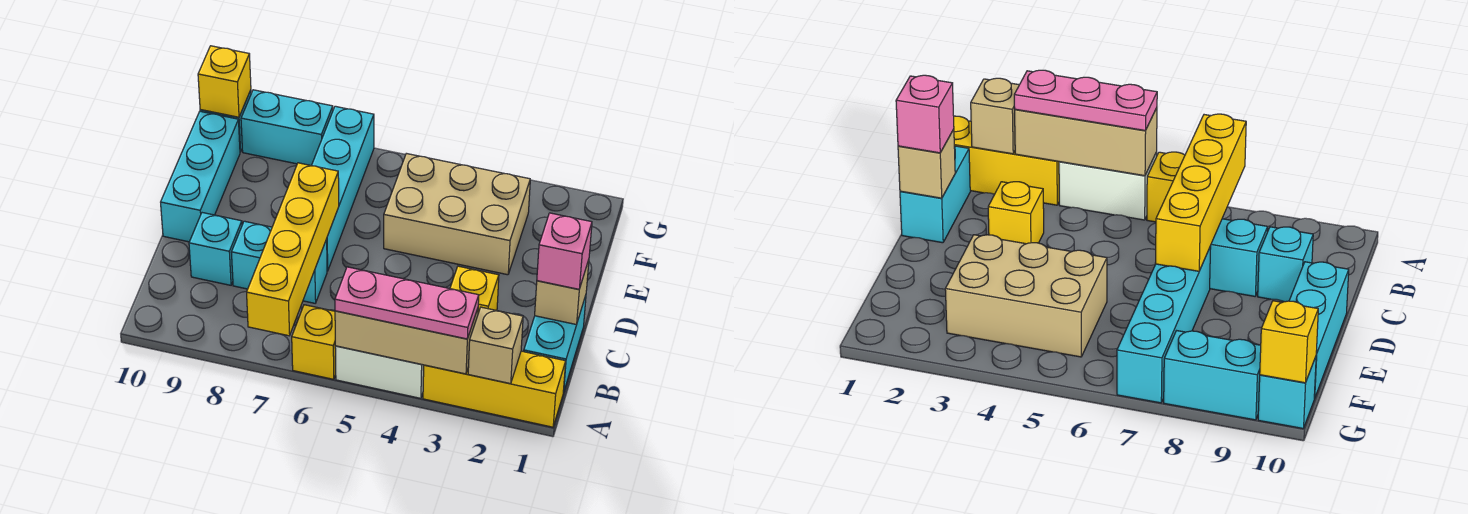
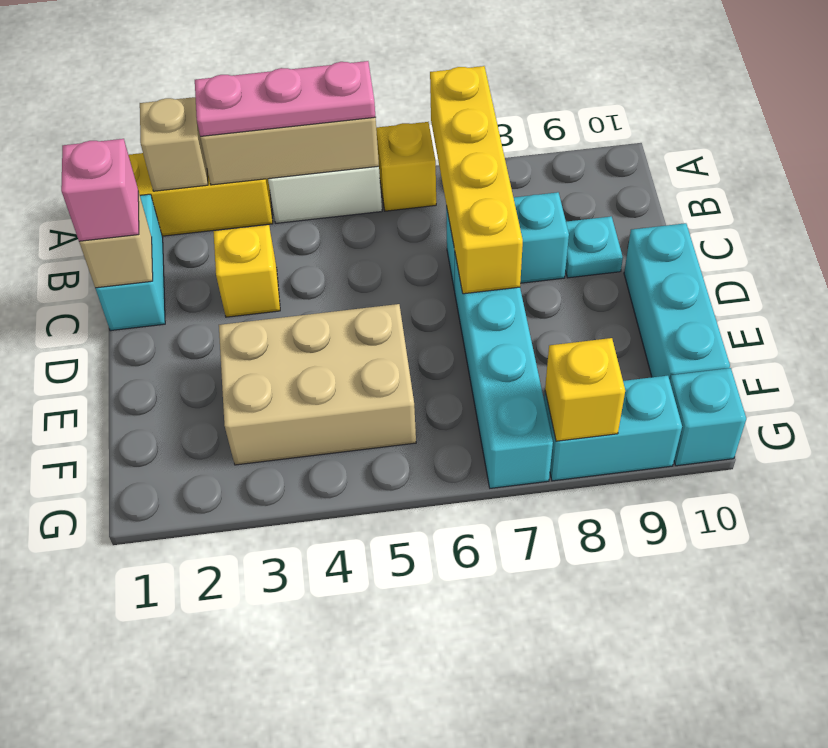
cyan brick C9 level 1 -> cyan plate C9 level 1
yellow brick G10 level 2 -> yellow brick G8 level 2

